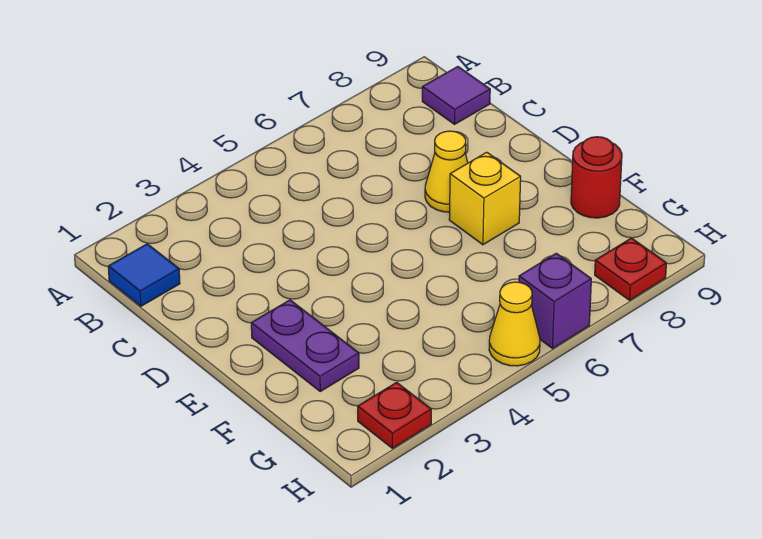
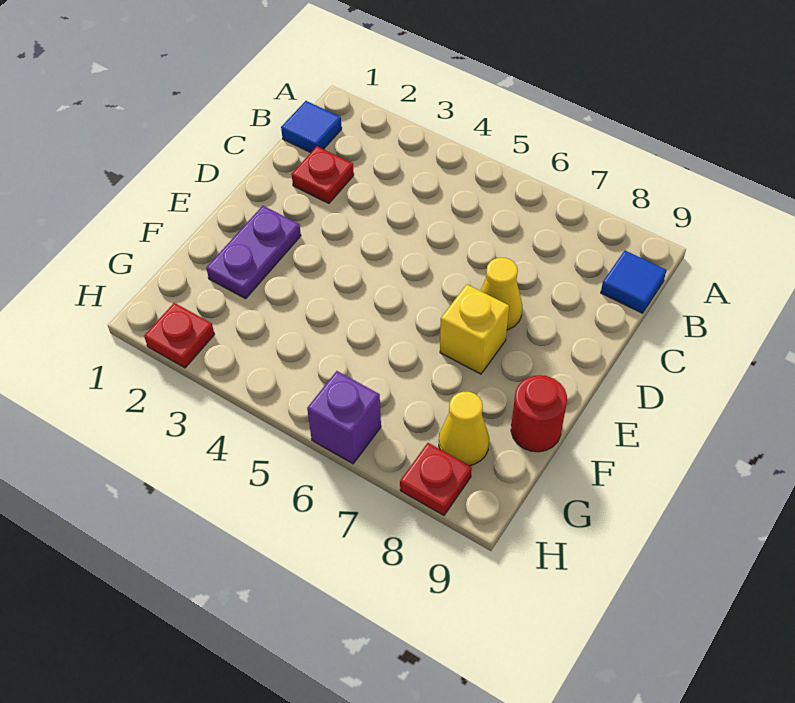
purple tile B9 level 1 -> blue tile B9 level 1
none -> red plate C2 level 1
yellow cone H5 level 1 -> yellow cone G8 level 1

